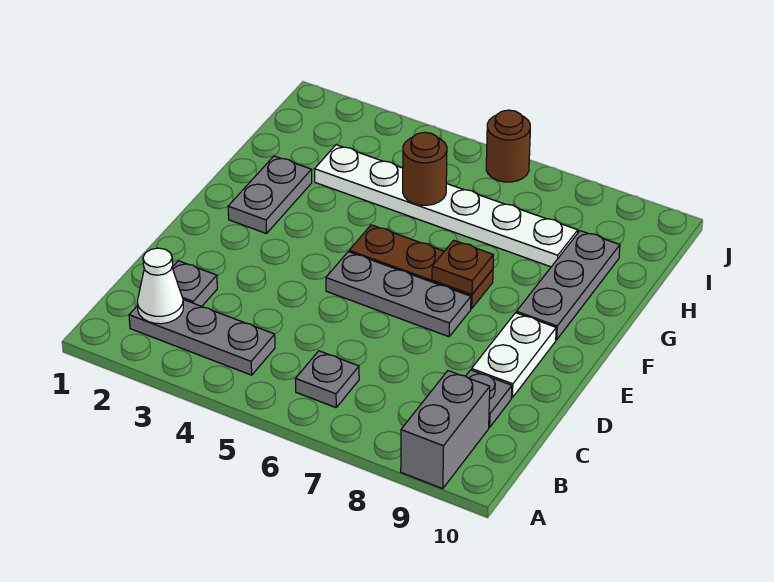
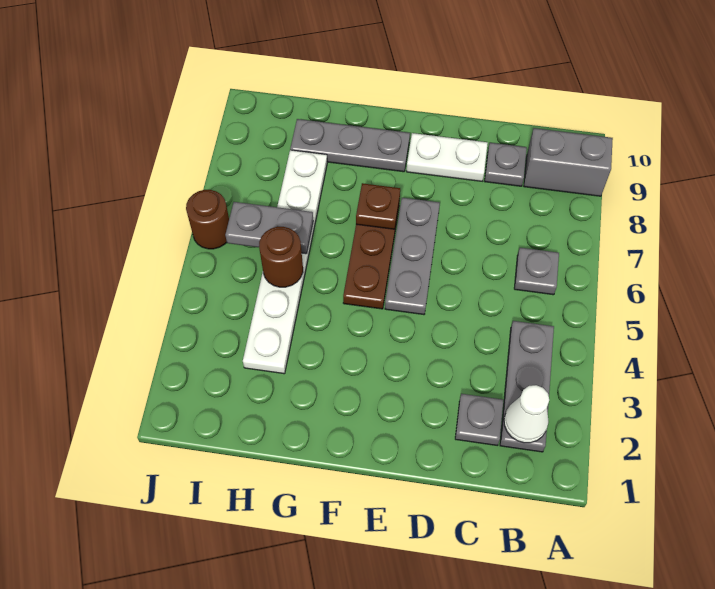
grey plate F2:G2 level 1 -> grey plate H6:I6 level 2

